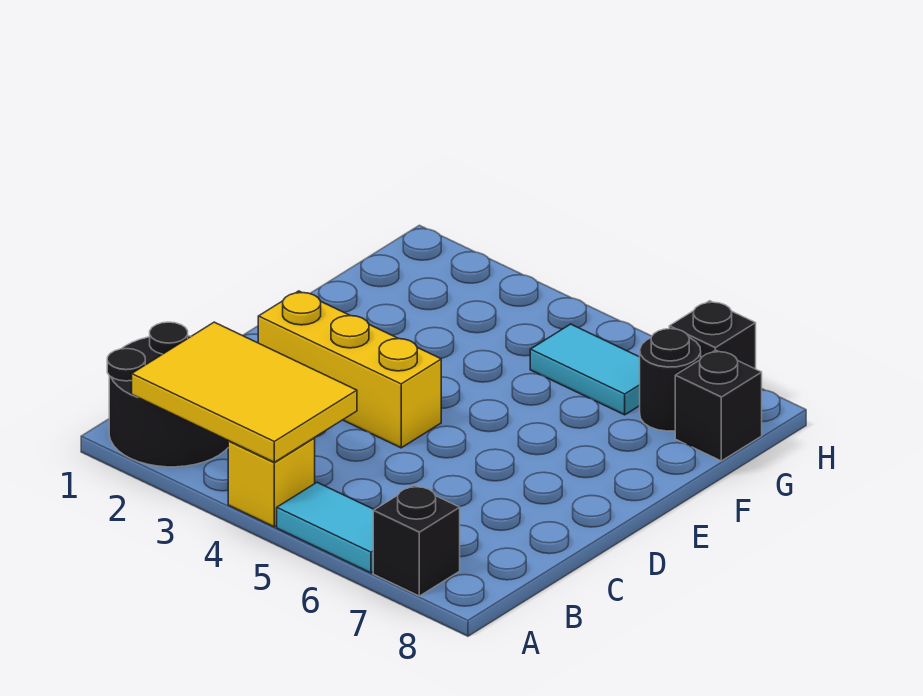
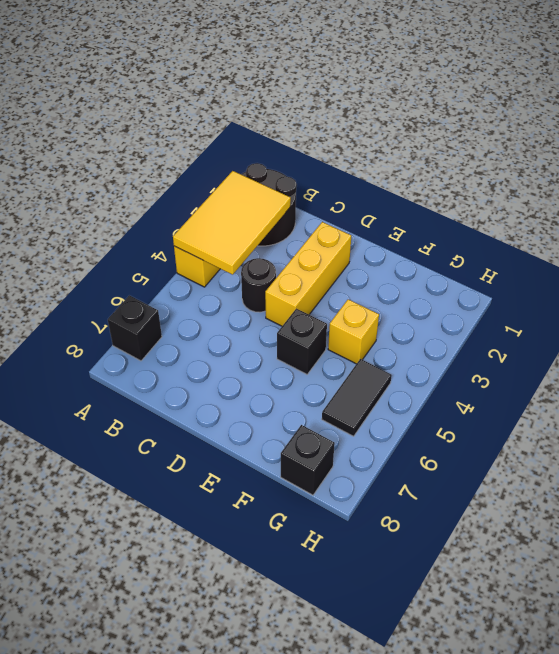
cyan tile A5:A6 level 1 -> none
none -> yellow brick F4 level 1
cyan tile G5:G6 level 1 -> black tile G5:G6 level 1
black round brick G7 level 1 -> black round brick C4 level 1
black brick H7 level 1 -> black brick E5 level 1

